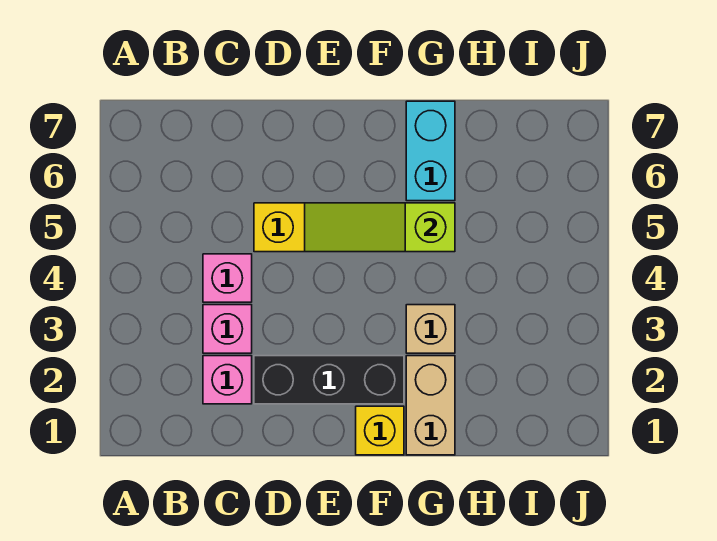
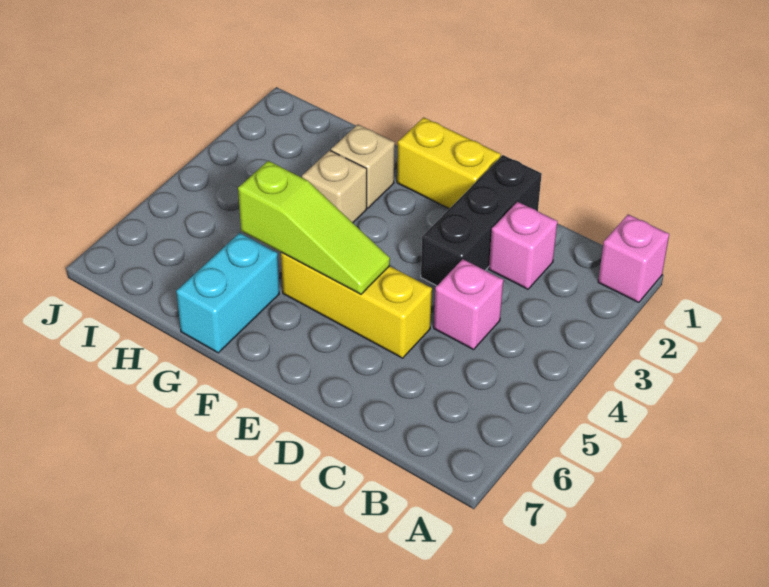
pink brick C3 level 1 -> pink brick A1 level 1
black brick D2:F2 level 1 -> black brick D1:D3 level 1
yellow brick F1 level 1 -> yellow brick E1:F1 level 1
tan brick G1:G2 level 1 -> tan brick G2 level 1

